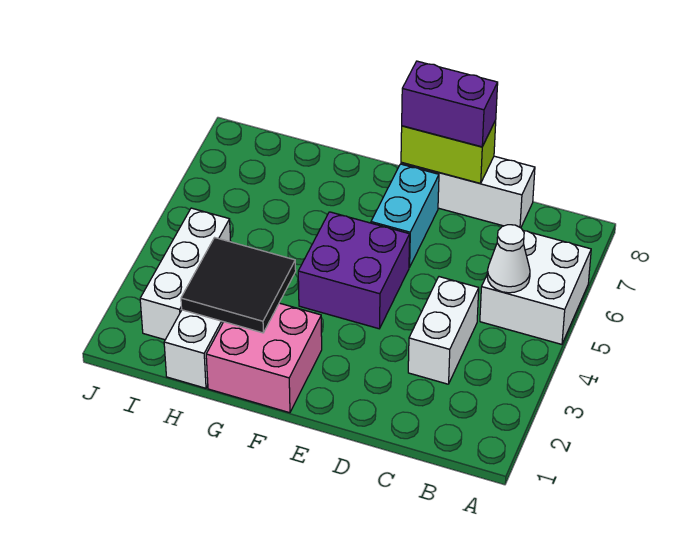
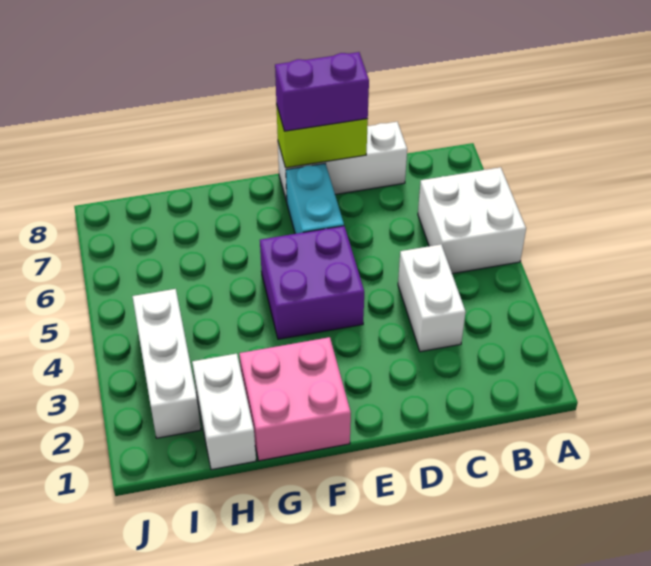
white cone B5 level 2 -> none
black tile G2:H3 level 2 -> none

